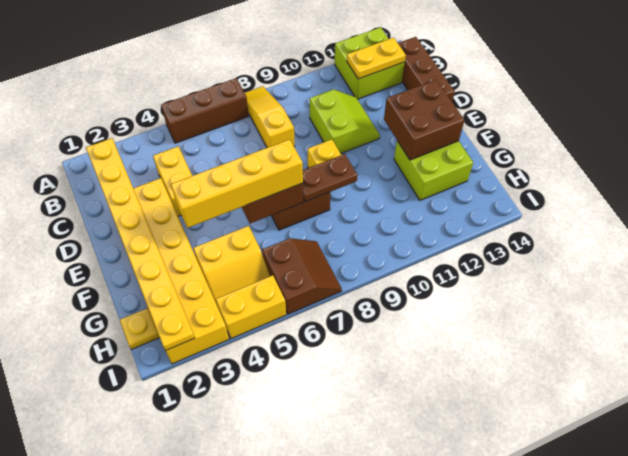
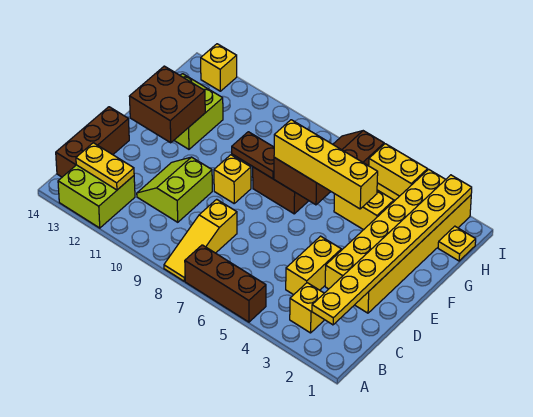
none -> yellow brick B3 level 1
none -> yellow brick I13 level 1

